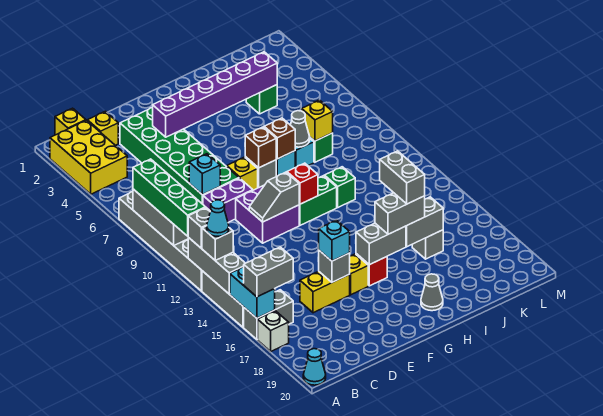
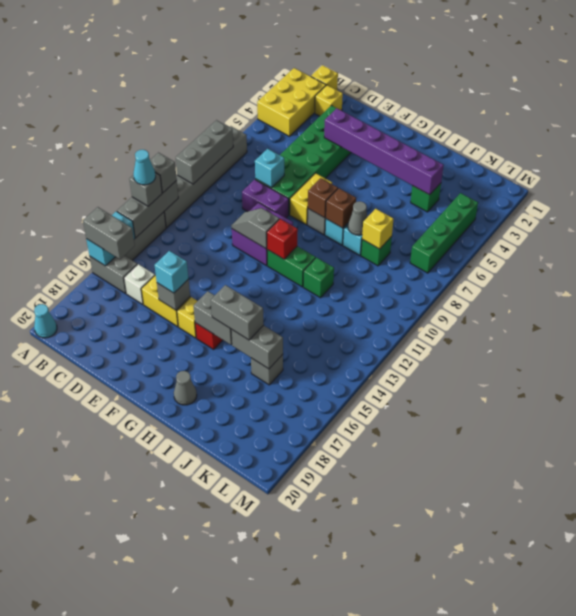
green brick A8:A11 level 3 -> green brick L4:L7 level 1
white brick A17 level 1 -> white brick C16 level 1
yellow brick F8 level 1 -> yellow brick F7:F8 level 1
grey brick I15:I16 level 4 -> none

